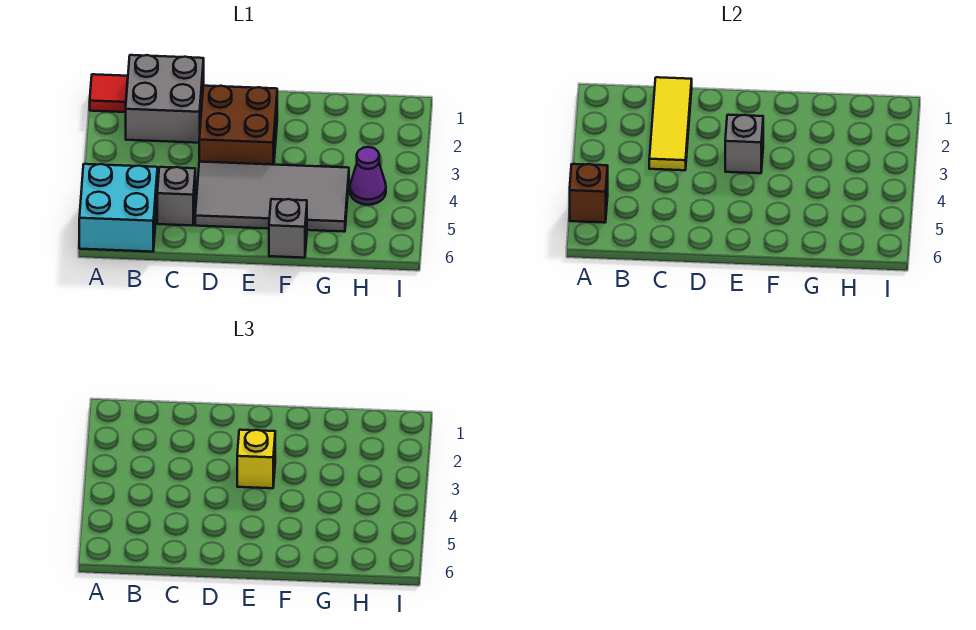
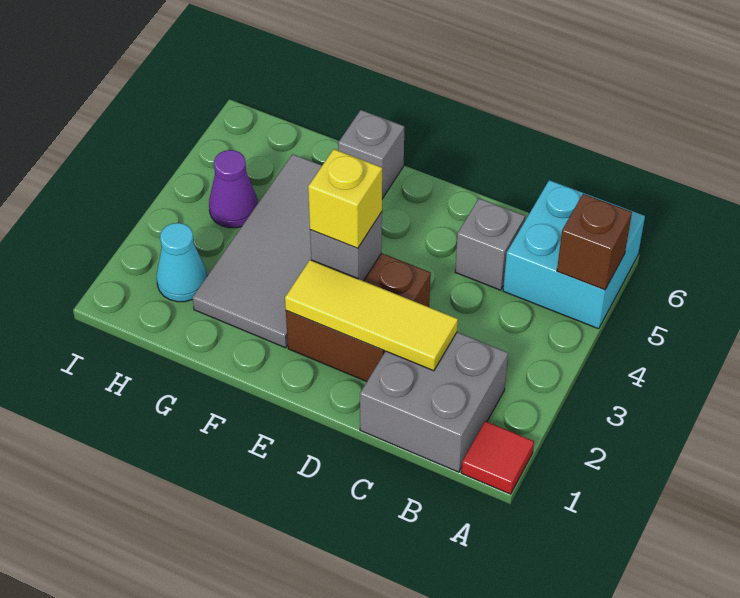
yellow tile C1:C3 level 2 -> yellow tile C2:E2 level 2
grey tile D4:G5 level 1 -> grey tile F2:G5 level 1
none -> cyan cone H2 level 1

